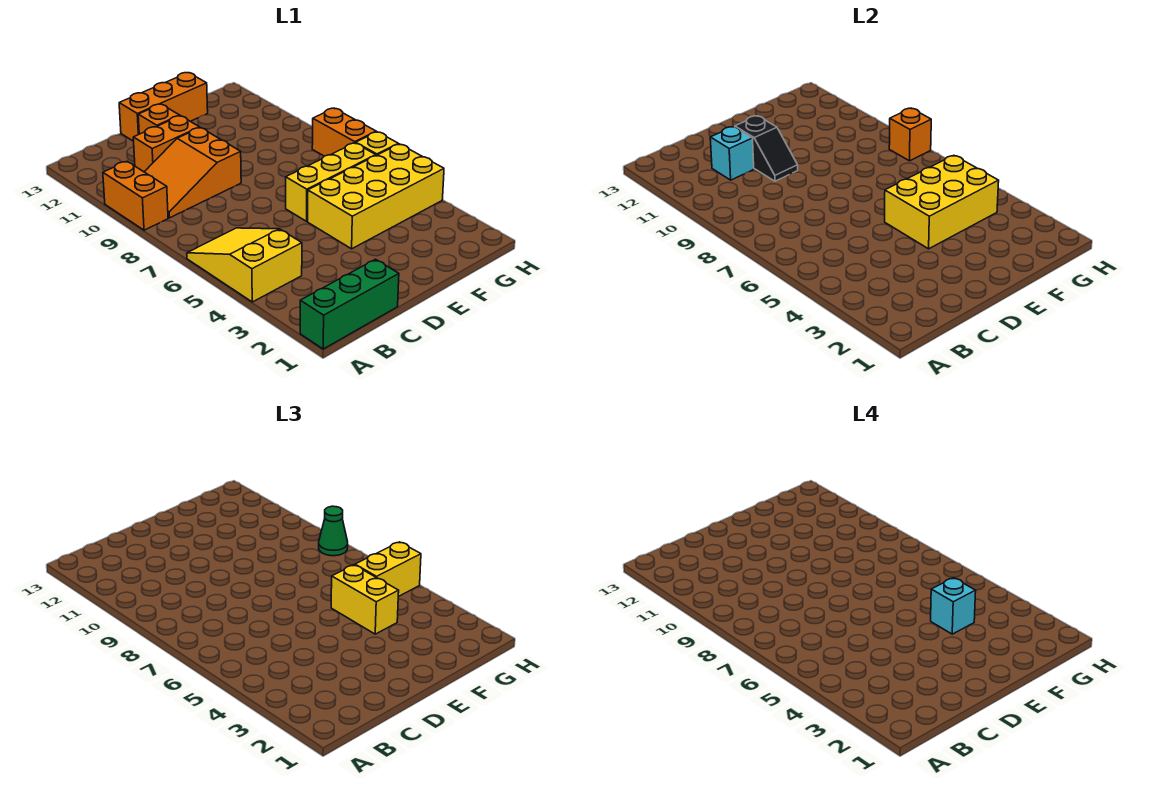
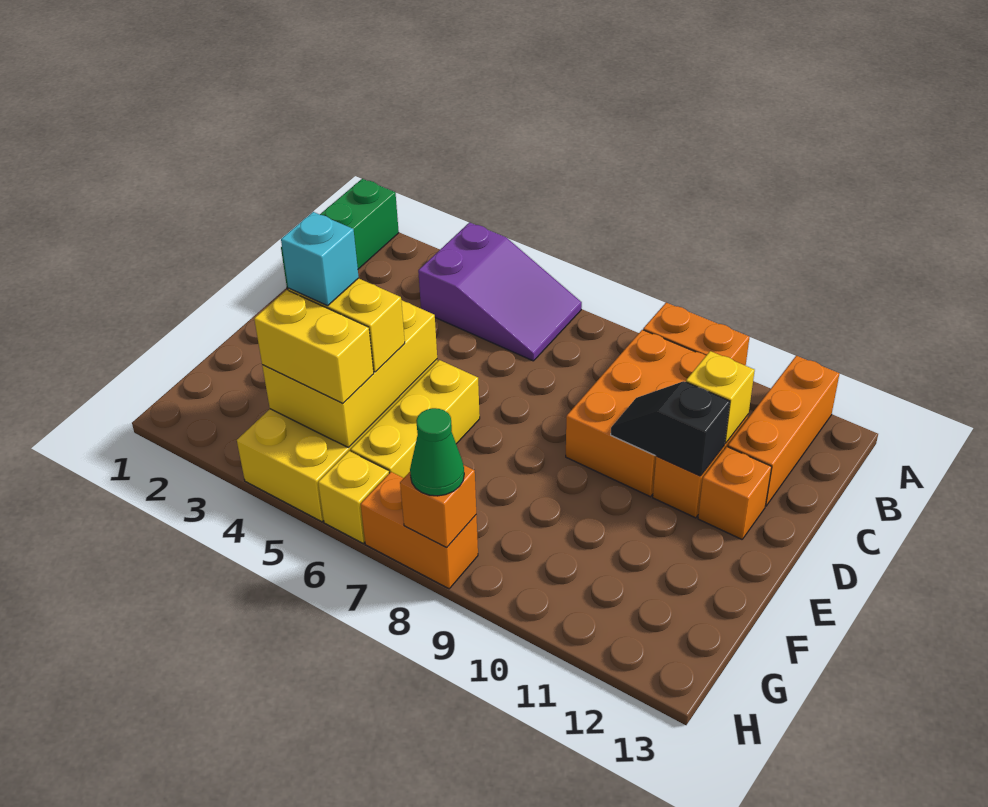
yellow slope A4:B6 level 1 top 4 -> purple slope A4:B6 level 1 top 4
orange slope B9:D10 level 1 top D -> orange brick B9:D10 level 1
cyan brick C11 level 2 -> yellow brick C11 level 2
orange brick D13:F13 level 1 -> orange brick A12:C12 level 1
yellow brick G5:H5 level 3 -> yellow brick G4:G5 level 3

